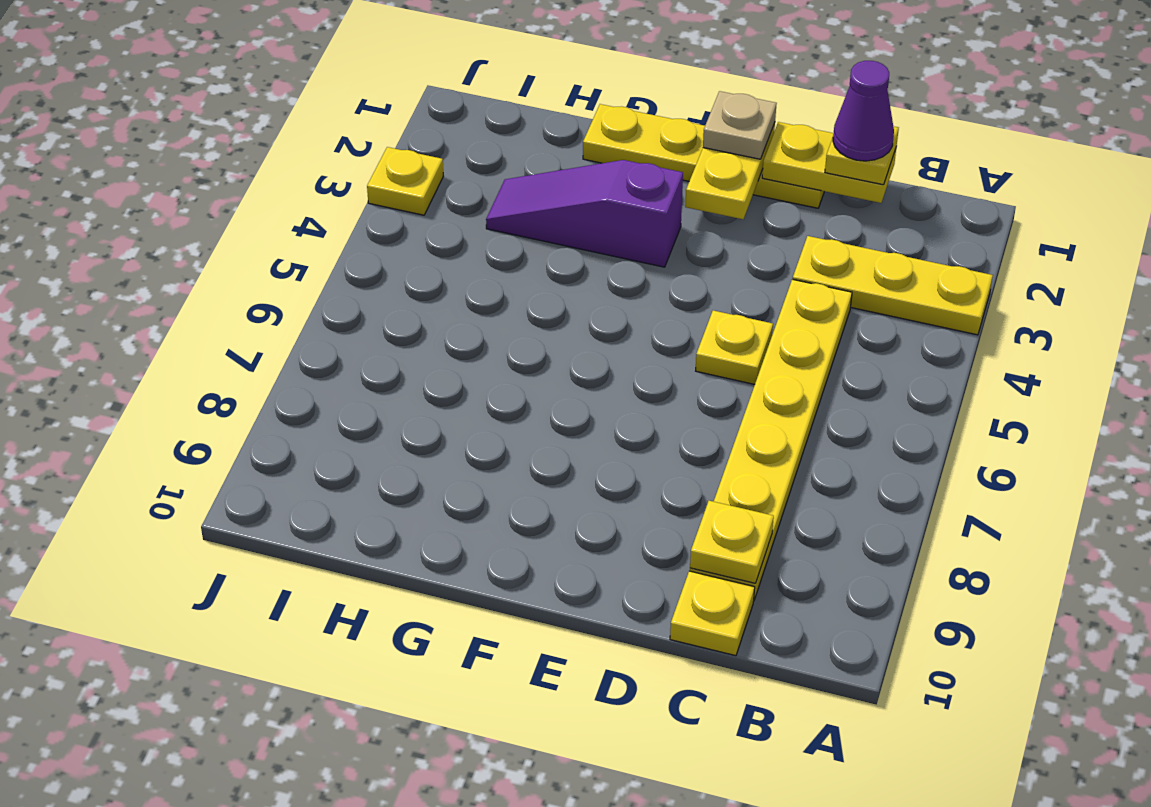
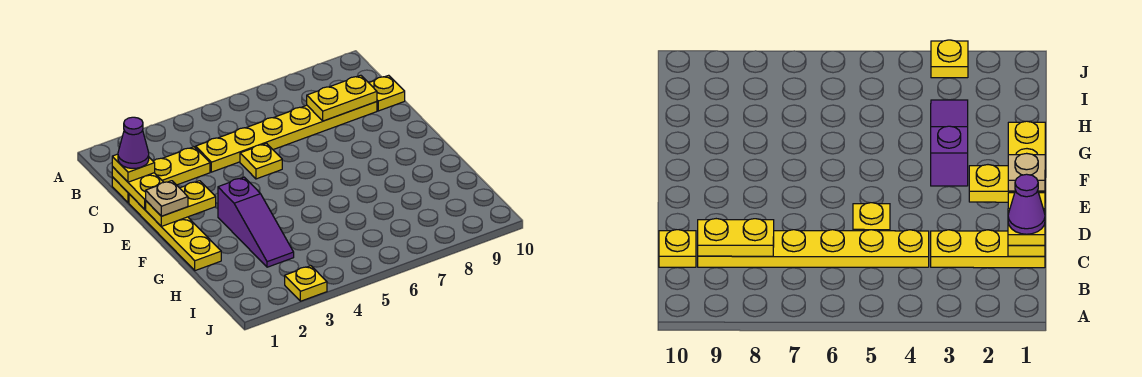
yellow plate A3:C3 level 1 -> yellow plate C1:C3 level 1
yellow plate C9 level 2 -> yellow plate C8:C9 level 2

